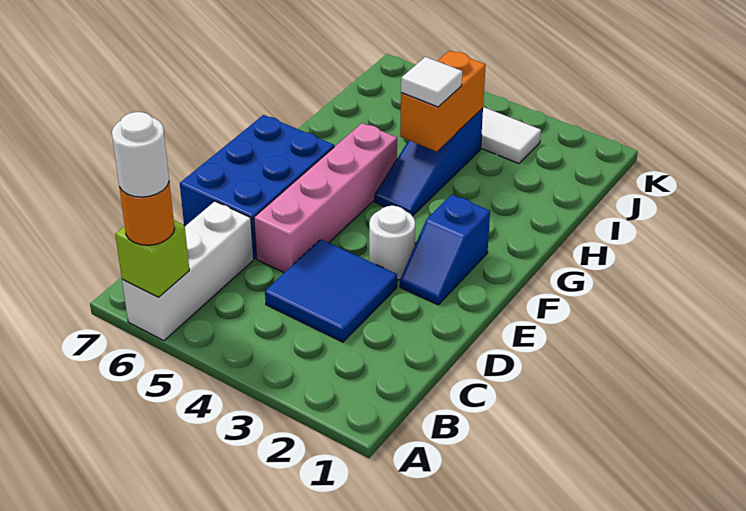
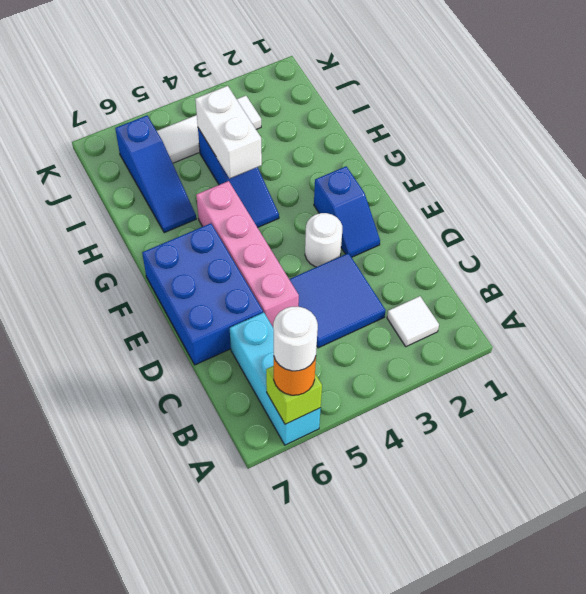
white brick A6:C6 level 1 -> cyan brick A6:C6 level 1
orange brick H4:I4 level 2 -> white brick H4:I4 level 2
white tile H4 level 3 -> white tile B2 level 1
none -> blue slope H6:J6 level 1 top J

